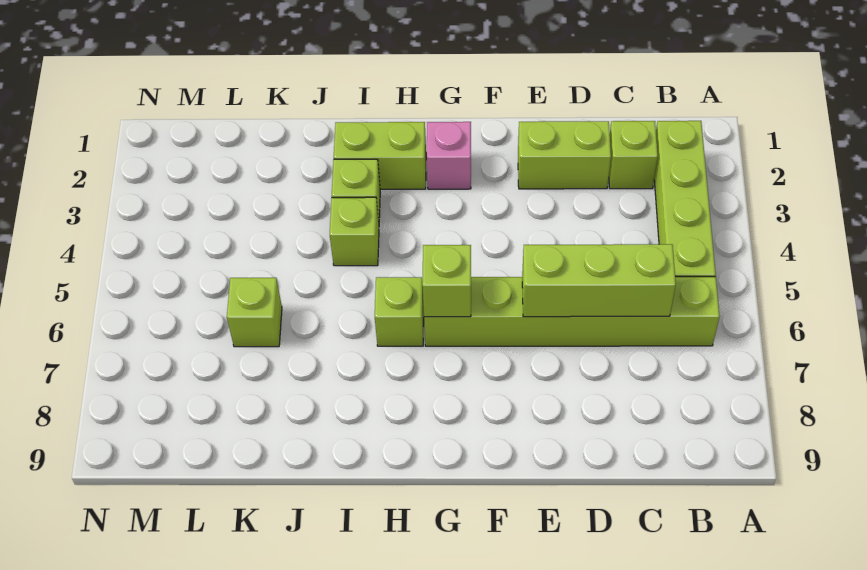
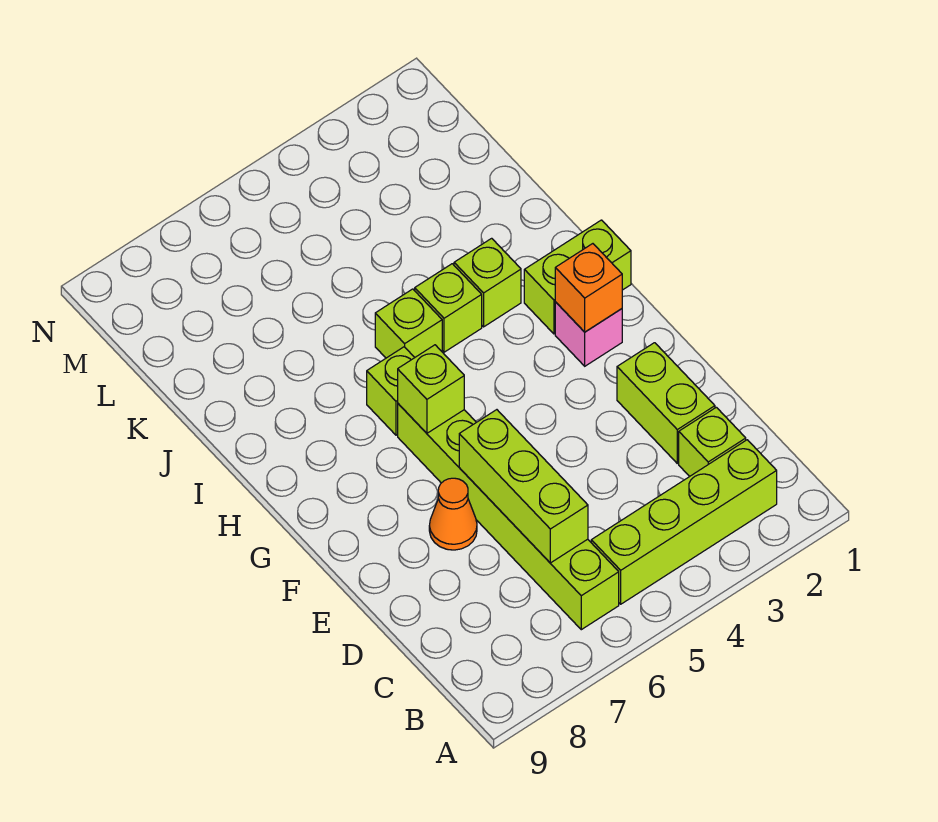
none -> orange cone E7 level 1
none -> orange brick G2 level 2
lime brick H2:I2 level 1 -> lime brick H1:H2 level 1
lime brick K6 level 1 -> lime brick I5 level 1

